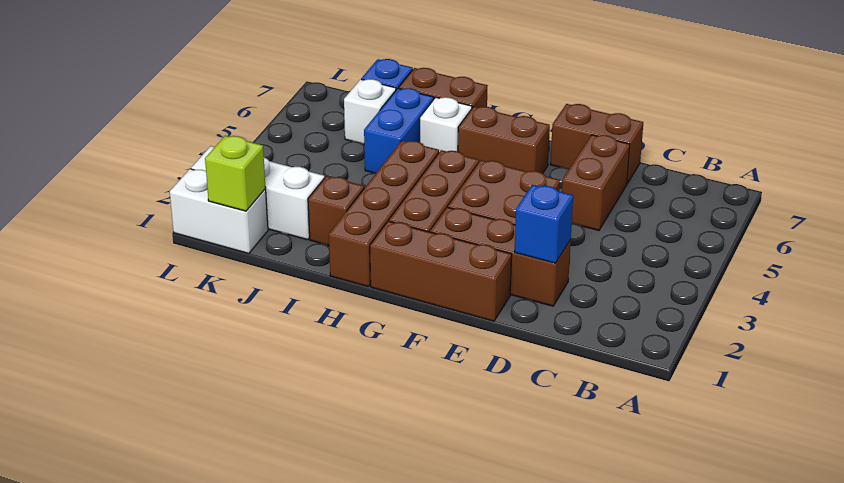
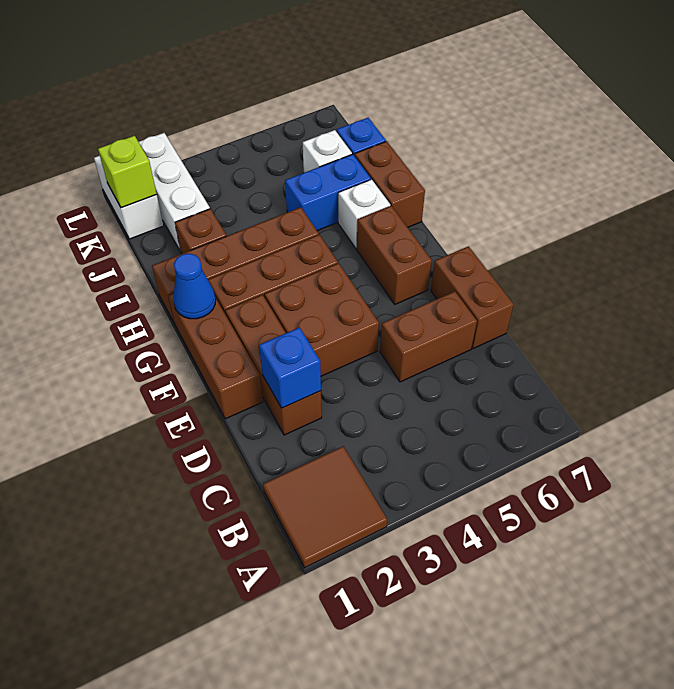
none -> brown tile A1:B2 level 1
none -> blue cone G1 level 2

